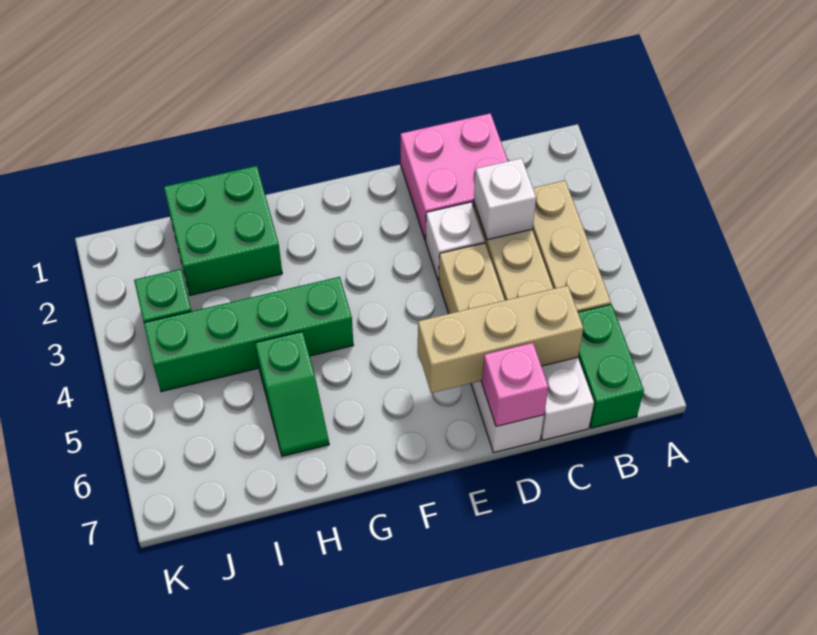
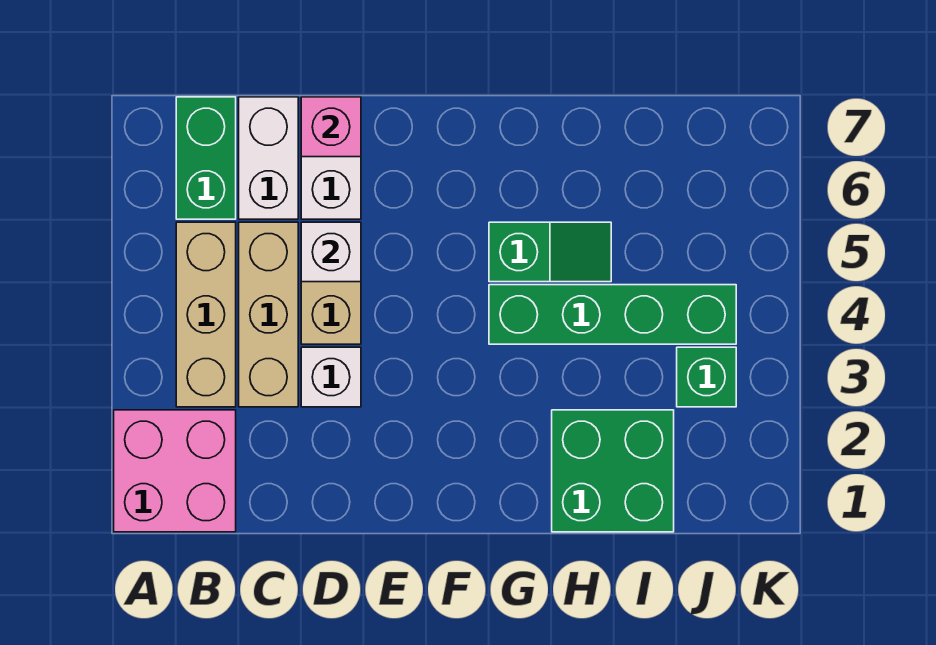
pink brick C1:D2 level 1 -> pink brick A1:B2 level 1
white brick C3 level 2 -> white brick D5 level 2
tan brick C6:E6 level 2 -> none
green slope H5:H6 level 1 top 5 -> green slope G5:H5 level 1 top G

